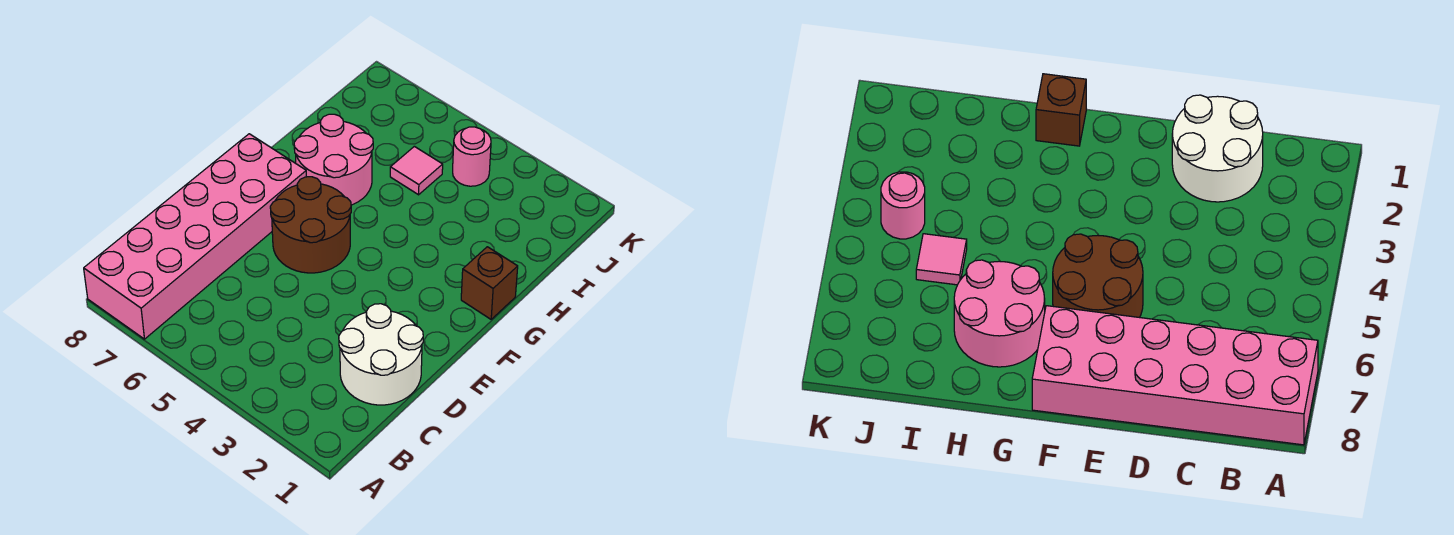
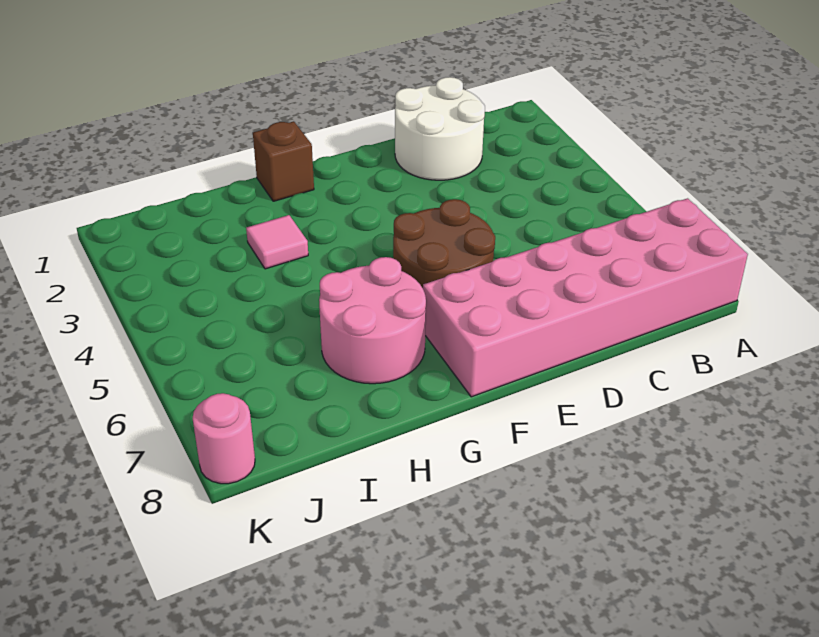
pink tile I5 level 1 -> pink tile H3 level 1
pink round brick J4 level 1 -> pink round brick K8 level 1

